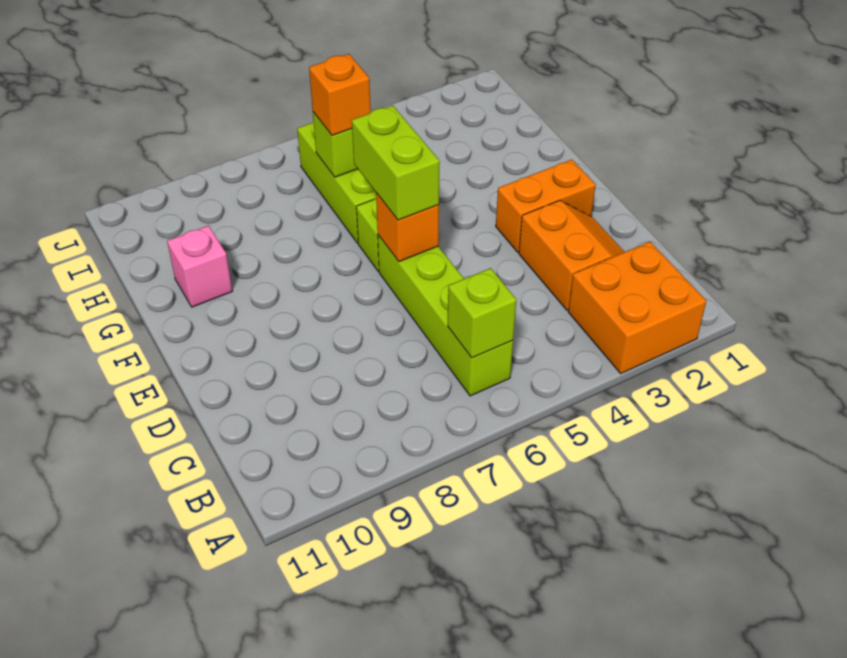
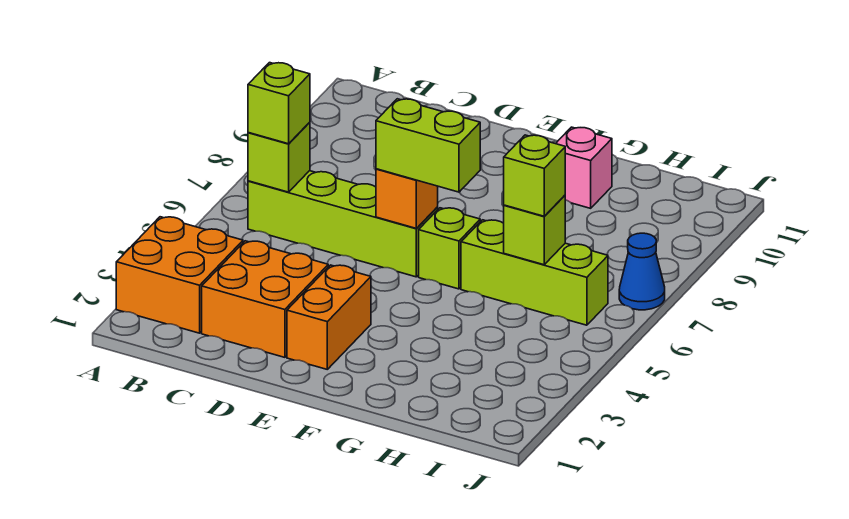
none -> lime brick B6 level 3
orange slope C2:D3 level 1 top 3 -> orange brick C2:D3 level 1
orange brick H6 level 3 -> lime brick H6 level 3
none -> blue cone J7 level 1

